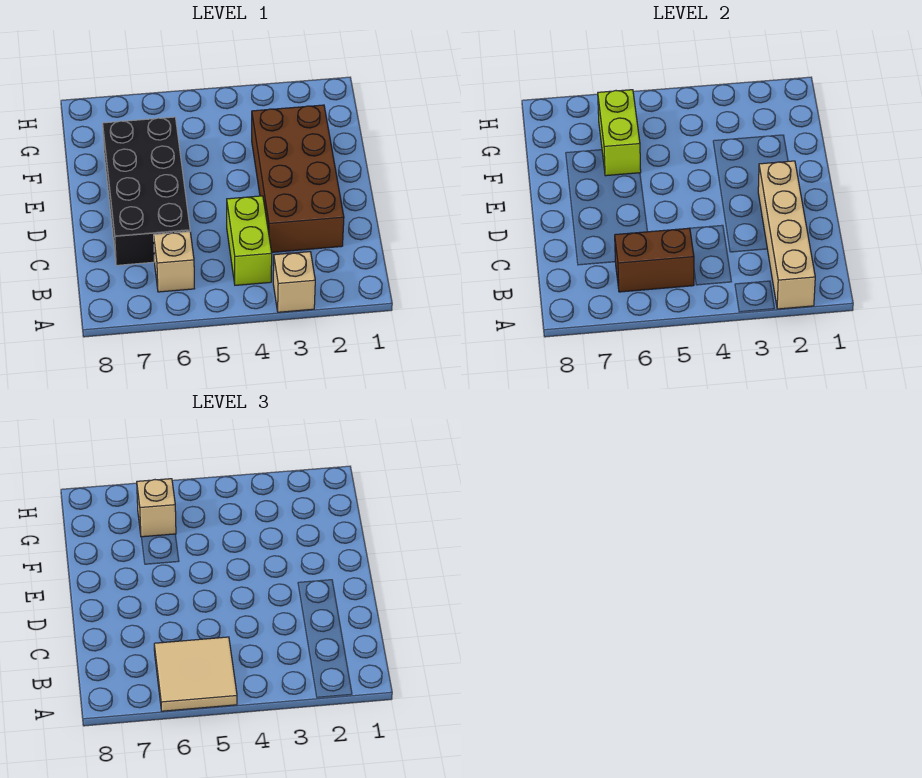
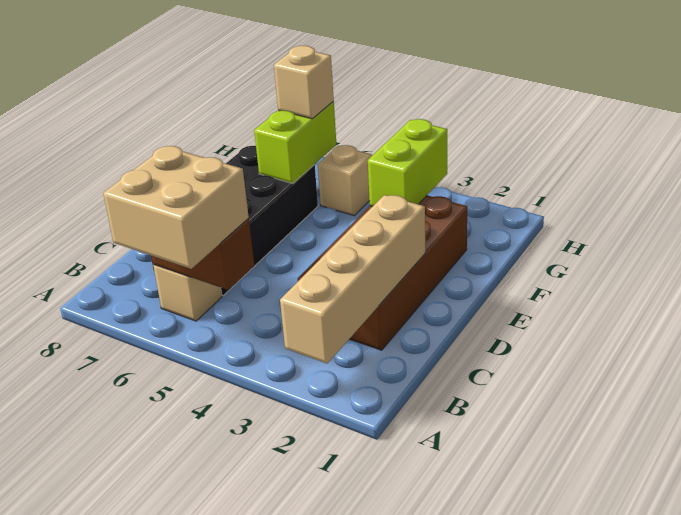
tan brick A3 level 1 -> tan brick G5 level 1
tan tile A5:B6 level 3 -> tan brick A5:B6 level 3
lime brick B4:C4 level 1 -> lime brick F3:G3 level 2

